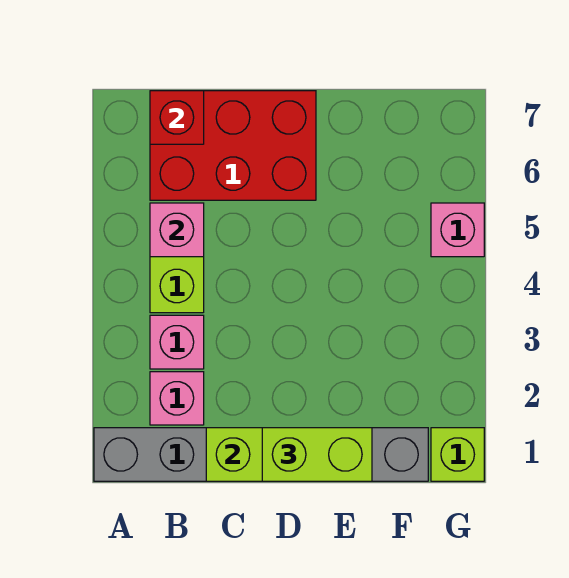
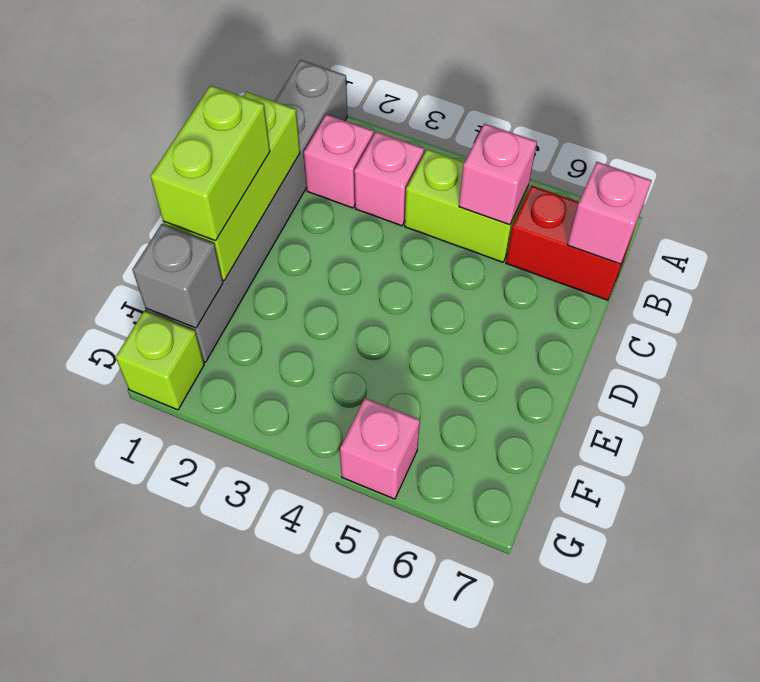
red brick B6:D7 level 1 -> red brick B6:B7 level 1
red brick B7 level 2 -> pink brick B7 level 2
none -> grey brick F1 level 2

